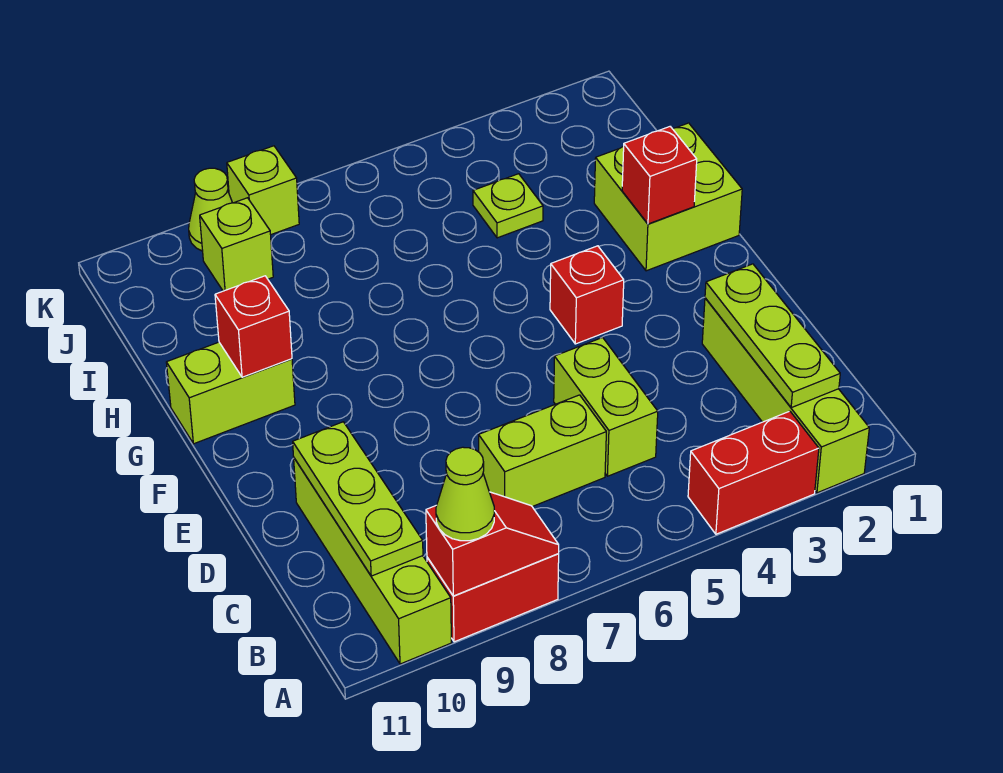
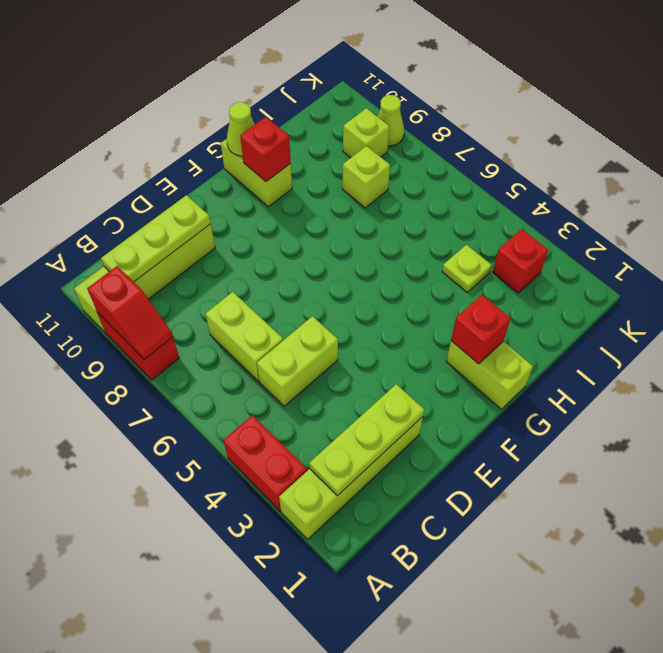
lime cone A9 level 3 -> lime cone G11 level 2
red brick F4 level 1 -> red brick J3 level 1
lime brick G1:H2 level 1 -> lime brick G1:G2 level 1
lime brick K8 level 1 -> lime brick I8 level 1

